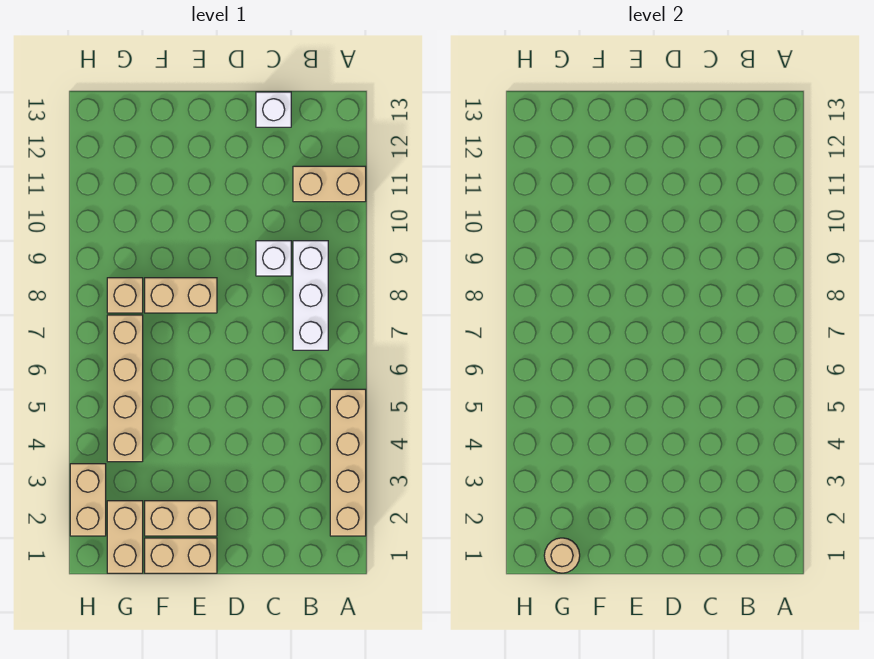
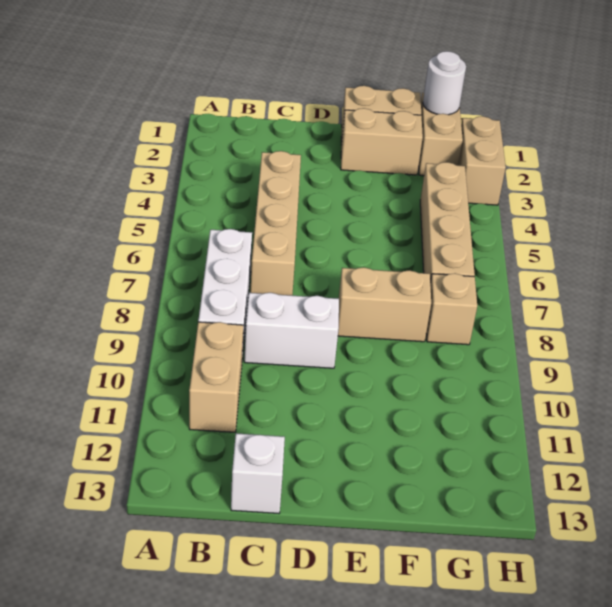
tan brick A2:A5 level 1 -> tan brick C4:C7 level 1
tan brick A11:B11 level 1 -> tan brick B10:B11 level 1
white brick C9 level 1 -> white brick C9:D9 level 1
tan round brick G1 level 2 -> white round brick G1 level 2

